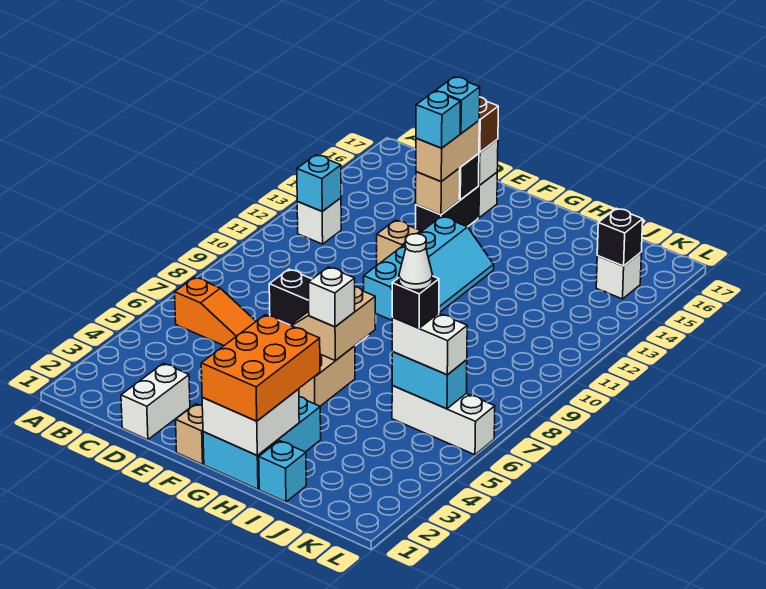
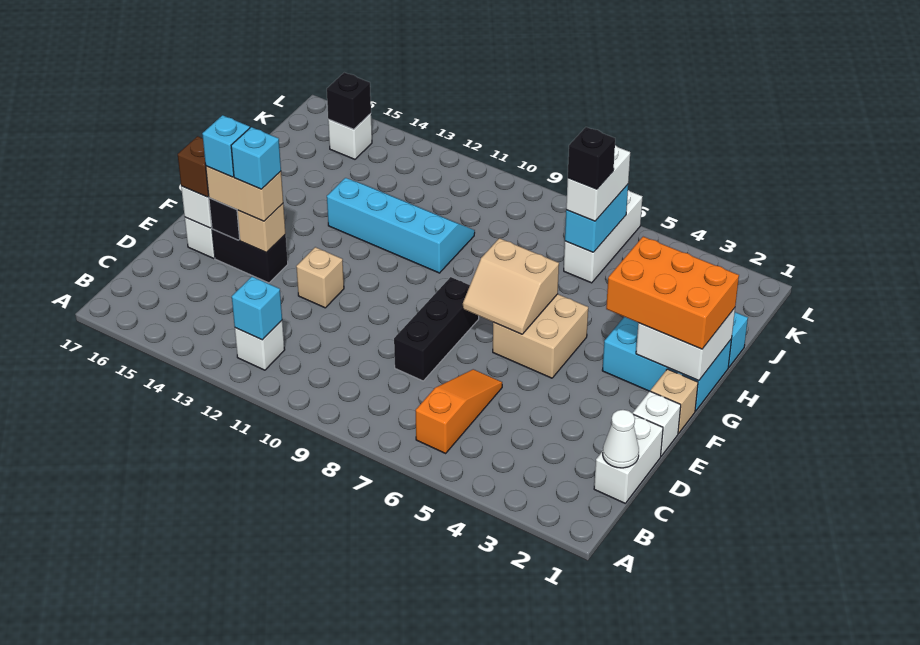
white brick D1:D2 level 1 -> white brick C1:D1 level 1
cyan slope F10:G13 level 1 top F -> cyan slope H10:I13 level 1 top H
white brick G6 level 3 -> white brick E1 level 1
white cone J6 level 5 -> white cone C1 level 2

